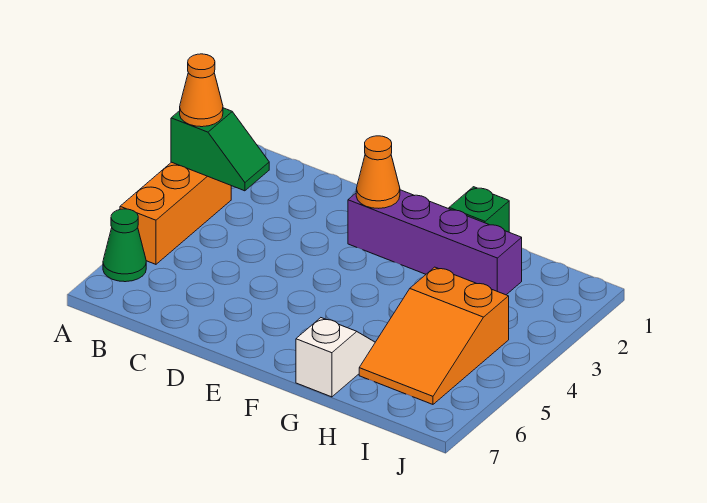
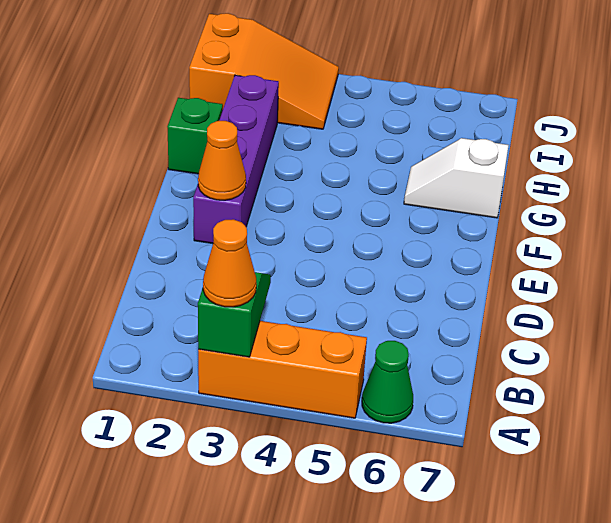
orange slope H4:I6 level 1 top 4 -> orange slope I1:J3 level 1 top 1

